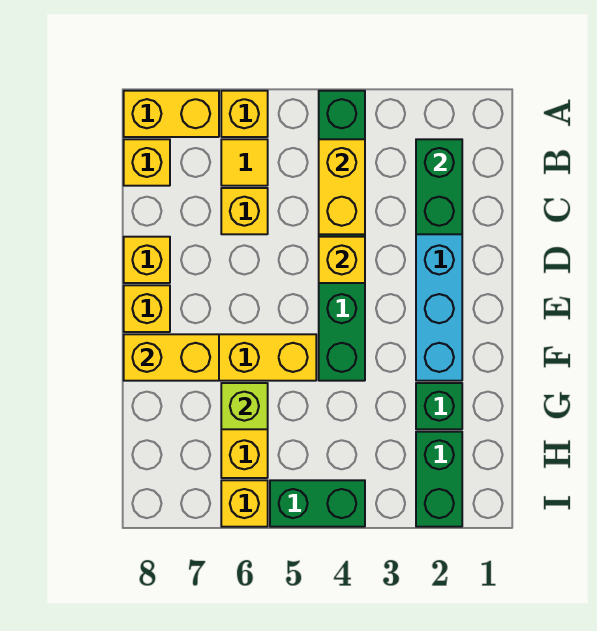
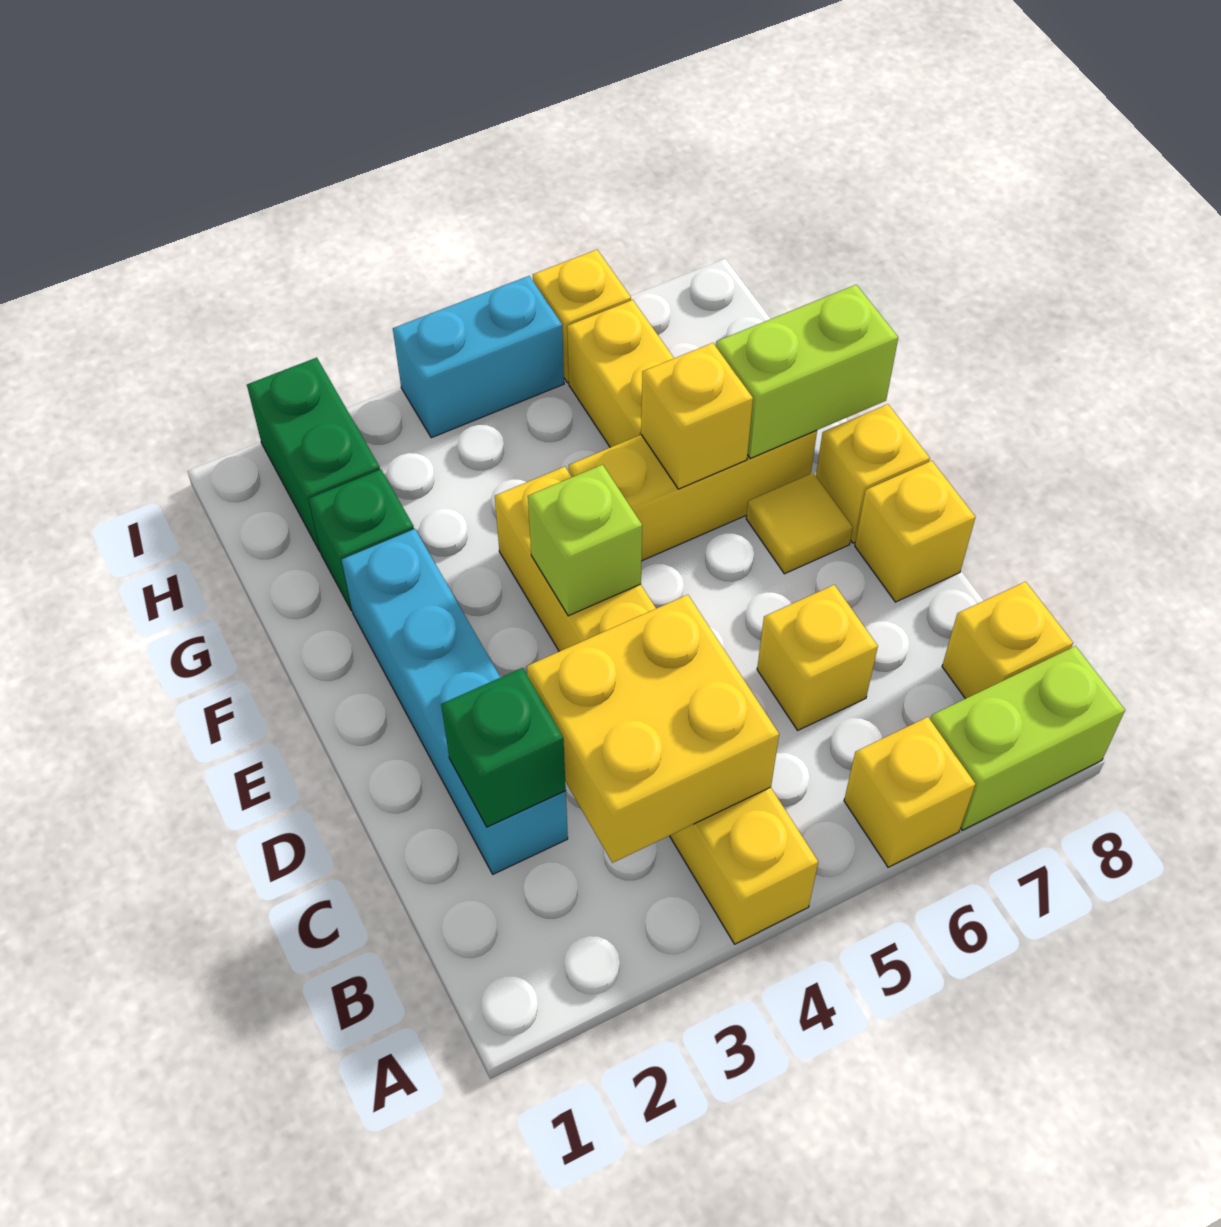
green brick A4:F4 level 1 -> yellow brick A4:F4 level 1
yellow brick A7:A8 level 1 -> lime brick A7:A8 level 1
green brick B2:C2 level 2 -> green brick C2 level 2
yellow brick B4:C4 level 2 -> yellow brick B3:C4 level 2
yellow tile B6 level 1 -> yellow tile E7 level 1
yellow brick D4 level 2 -> yellow brick F6 level 2
yellow brick F7:F8 level 2 -> lime brick F7:F8 level 2
lime brick G6 level 2 -> lime brick E4 level 2
green brick I4:I5 level 1 -> cyan brick I4:I5 level 1

